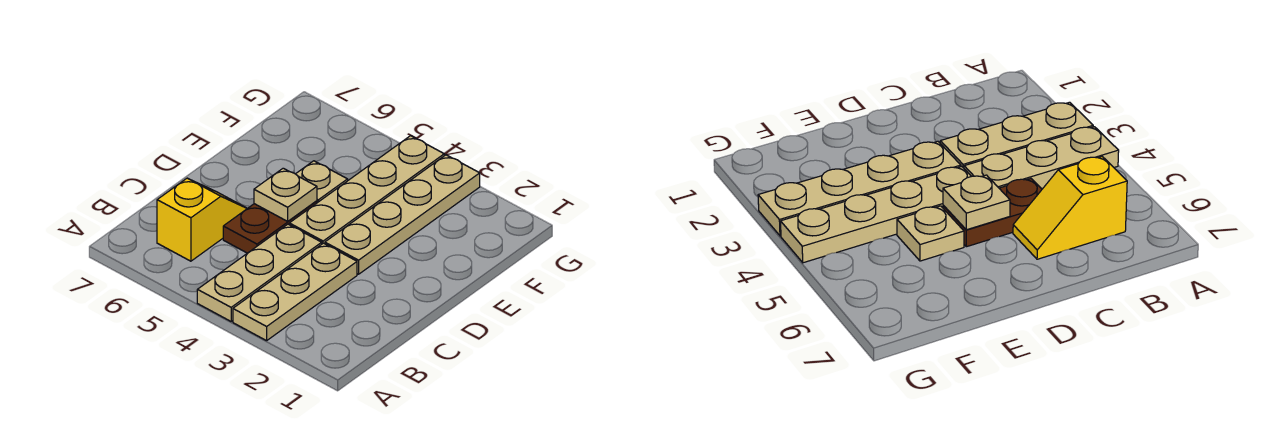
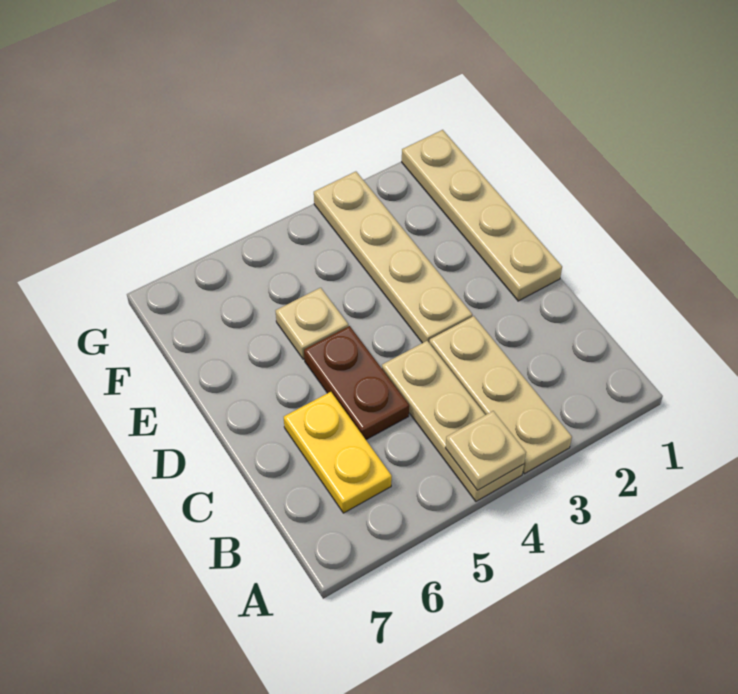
yellow slope B6:C6 level 1 top B -> yellow plate B6:C6 level 1
tan plate D4:G4 level 1 -> tan plate D1:G1 level 1
tan plate D5 level 2 -> tan plate A4 level 2

